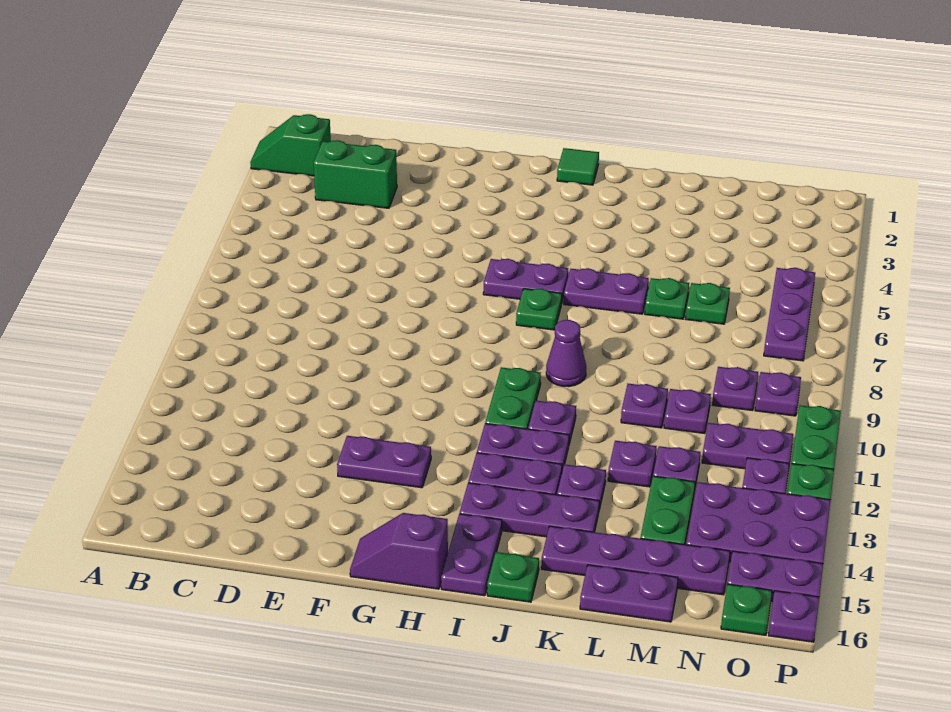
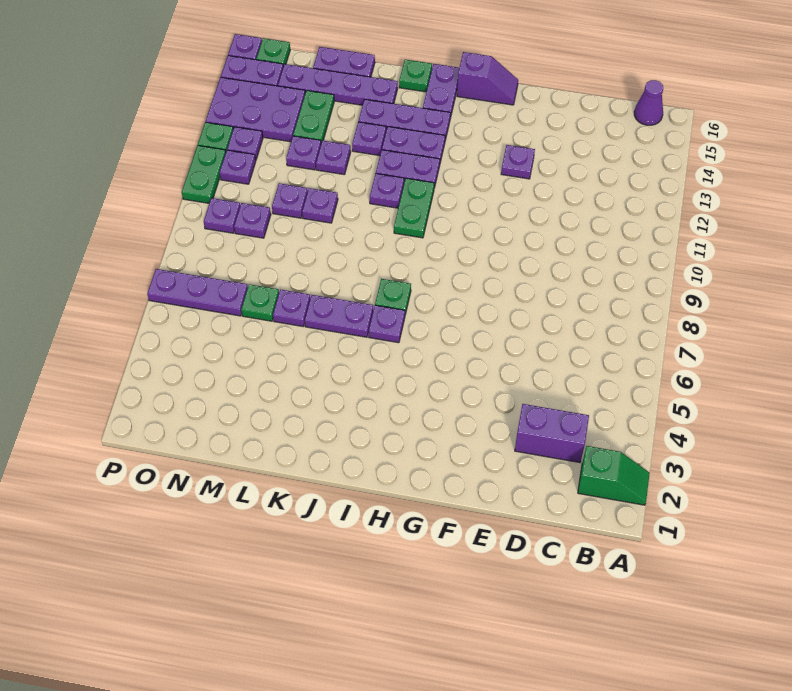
green brick C3:D3 level 1 -> purple brick C3:D3 level 1
purple plate F13:G13 level 1 -> purple plate F13 level 1
purple plate H6:I6 level 1 -> purple plate I6 level 1
green tile I1 level 1 -> none
purple cone J9 level 1 -> purple cone B16 level 1
green plate L6 level 1 -> purple plate L6 level 1
purple plate N11:O11 level 1 -> purple plate O11 level 1
purple plate O5:O7 level 1 -> purple plate N6:P6 level 1

